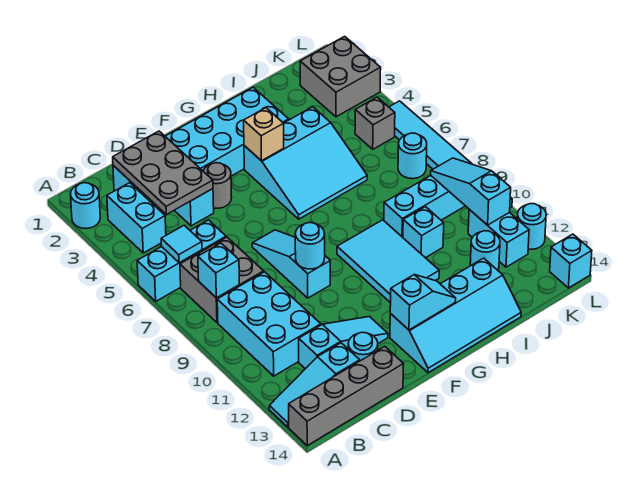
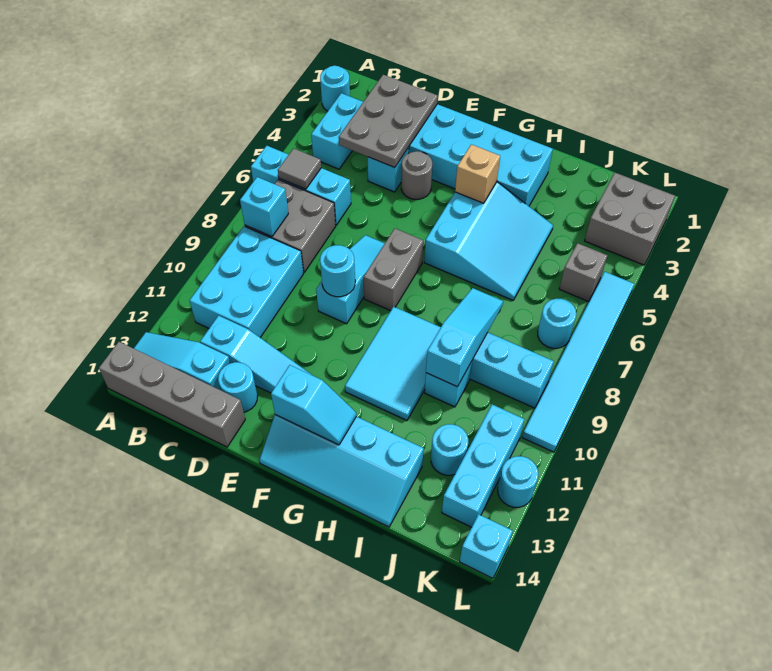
cyan tile B6 level 2 -> grey tile B6 level 2
none -> grey brick F7:F8 level 1
cyan slope G4:I6 level 1 top 4 -> cyan slope G4:I6 level 1 top G
cyan slope K9:K11 level 2 top 11 -> cyan slope I8:I10 level 2 top 10
cyan brick K11:K12 level 1 -> cyan brick K11:K13 level 1

